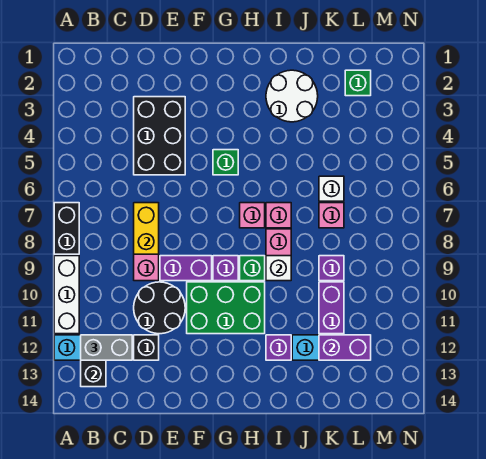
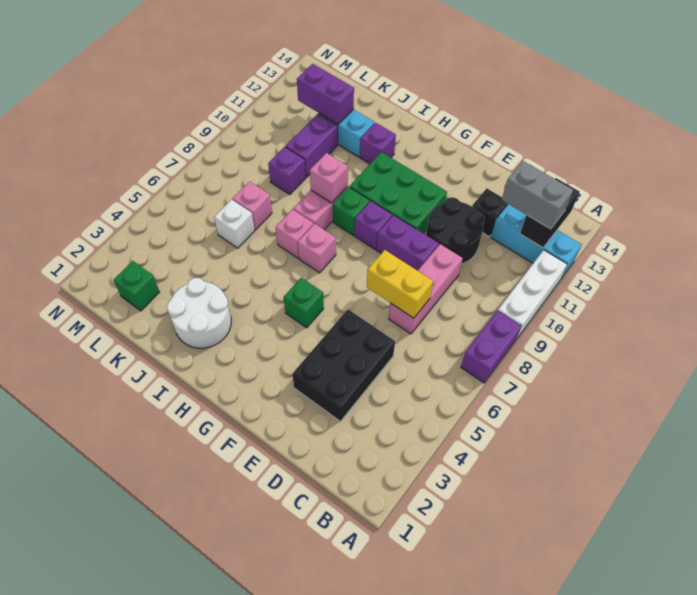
black brick A7:A8 level 1 -> purple brick A7:A8 level 1
yellow brick D7:D8 level 2 -> yellow brick D7:E7 level 2
white brick I9 level 2 -> pink brick I9 level 2

